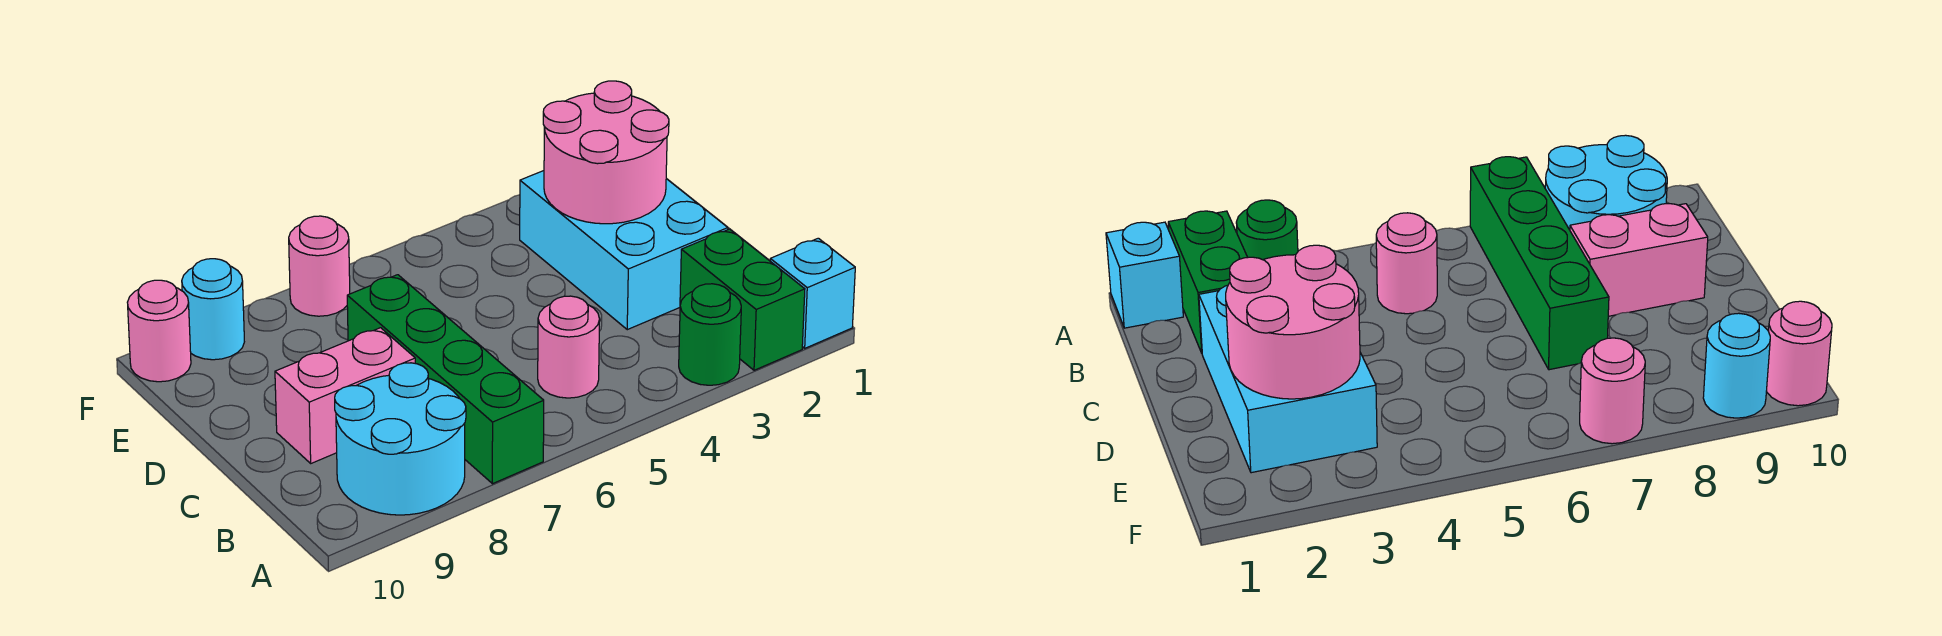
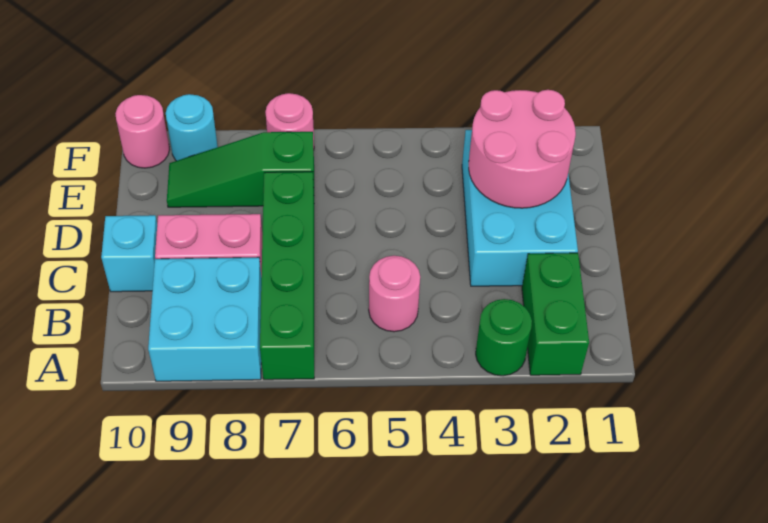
cyan brick A1 level 1 -> cyan brick C10 level 1
cyan round brick A8:B9 level 1 -> cyan brick A8:B9 level 1
none -> green slope E7:E9 level 1 top 7

